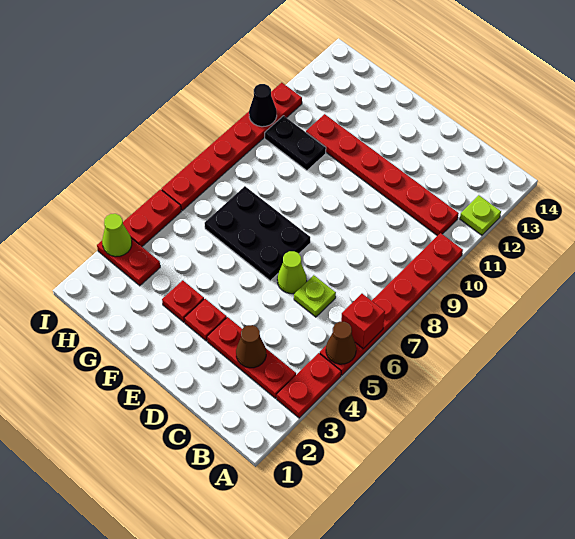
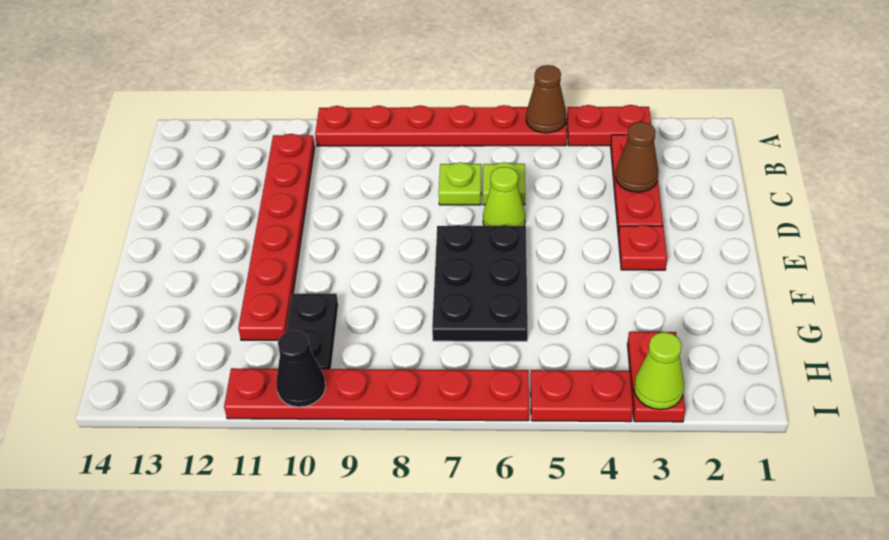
red brick A6 level 2 -> none
lime plate A12 level 1 -> lime plate C7 level 1
red plate F3 level 1 -> none

